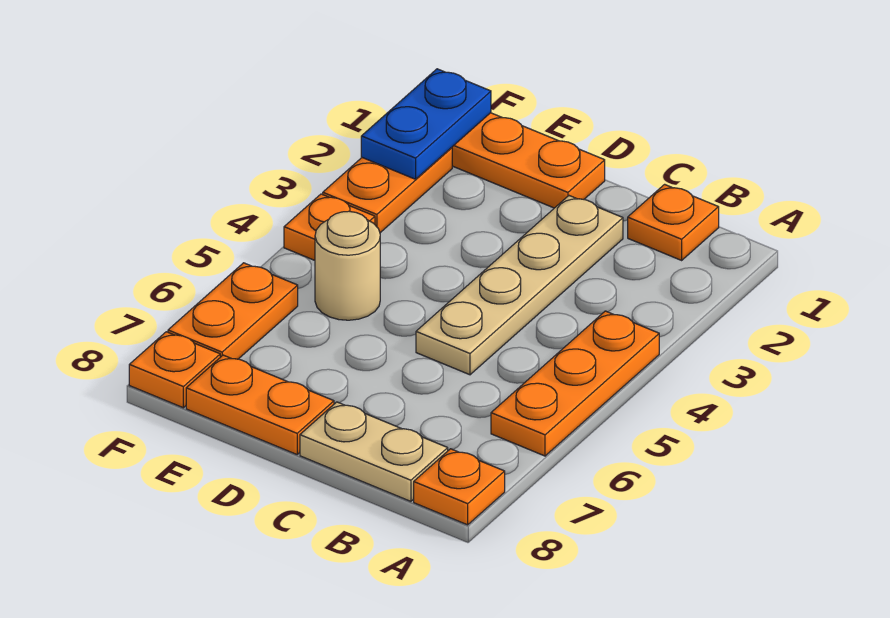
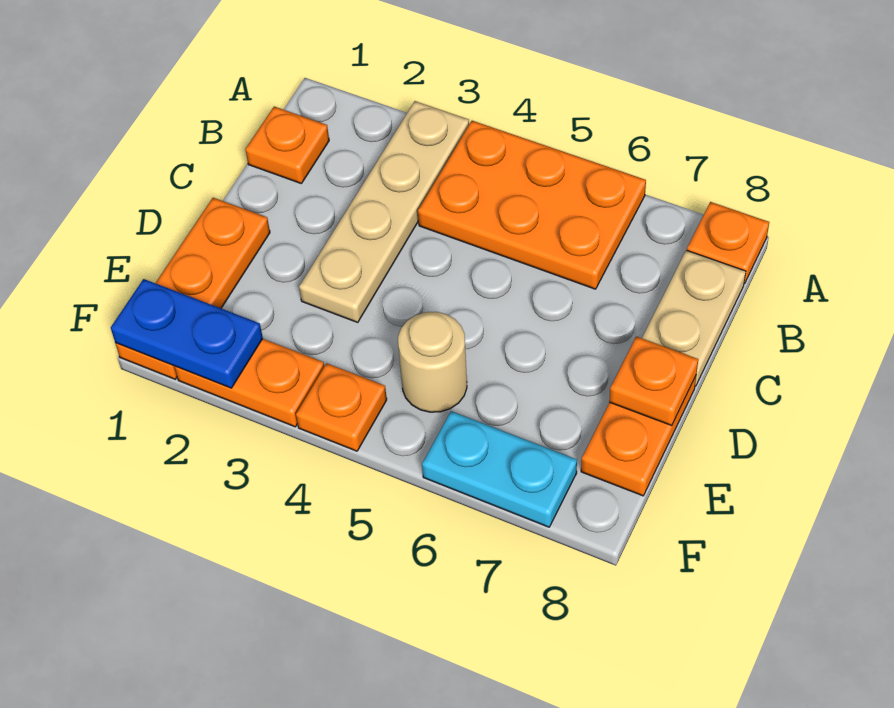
orange plate A4:A6 level 1 -> orange plate A4:B6 level 1
tan plate C2:C5 level 1 -> tan plate A3:D3 level 1
orange plate F6:F7 level 1 -> cyan plate F6:F7 level 1
orange plate F8 level 1 -> orange plate D8 level 2

